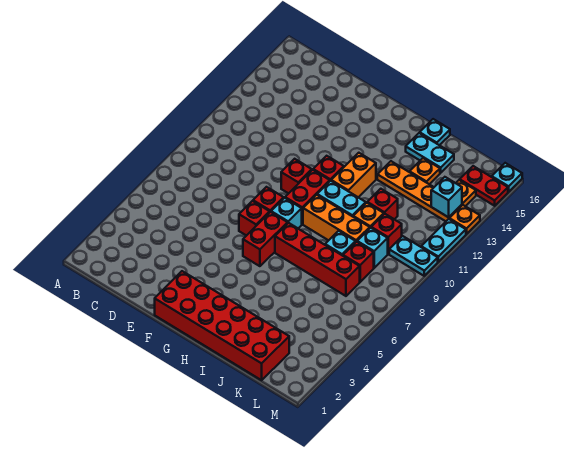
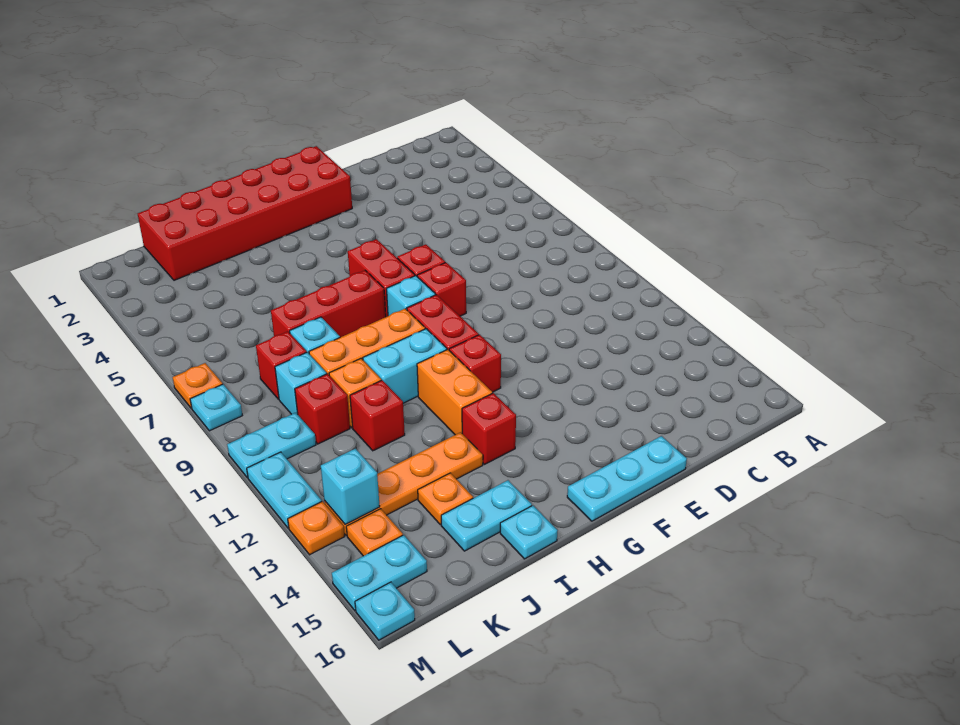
none -> cyan plate E16:G16 level 1
red brick F10 level 1 -> red brick H13 level 1
red brick H7:K7 level 1 -> red brick H7:J7 level 1
red plate L15:M15 level 1 -> cyan plate L15:M15 level 1
none -> orange plate M7 level 1
none -> cyan plate M8 level 1

